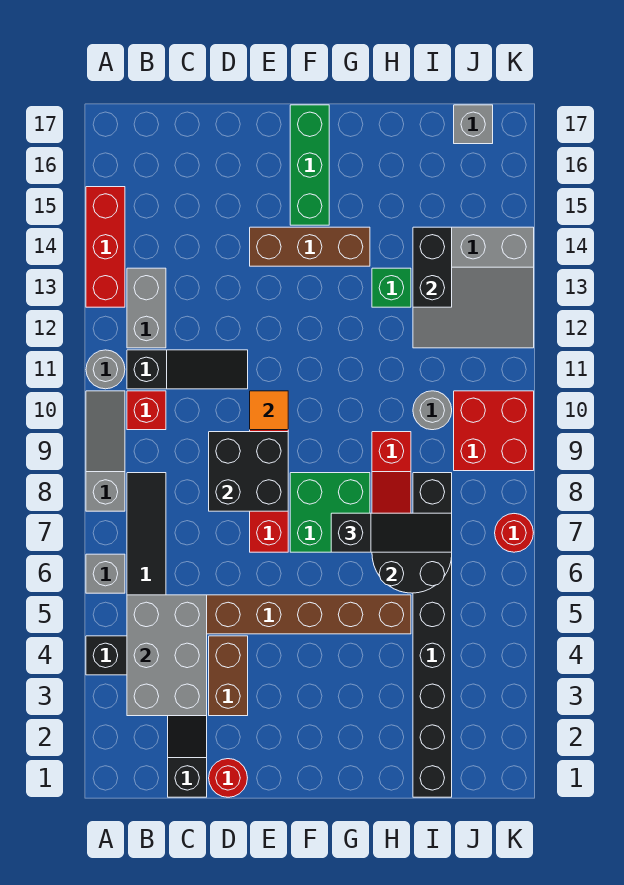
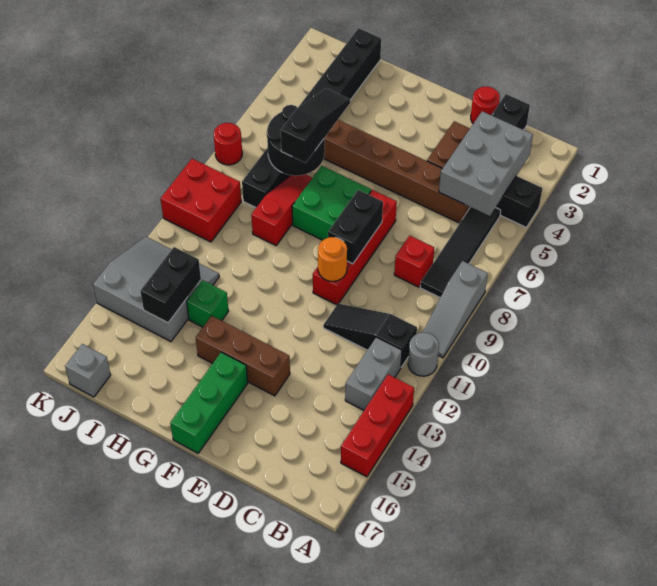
grey brick A6 level 1 -> none
red brick B10 level 1 -> red brick C8 level 1
black brick D8:E9 level 2 -> black brick E8:E9 level 2
orange tile E10 level 2 -> orange round brick E10 level 2
black slope G7:I7 level 3 top G -> black slope H5:H7 level 3 top 7
grey round brick I10 level 1 -> none

